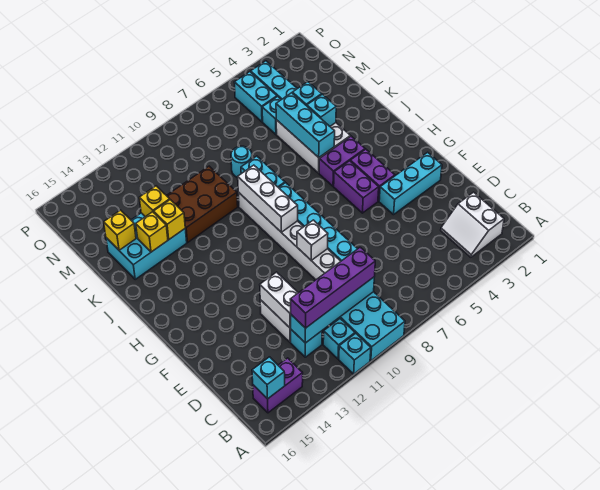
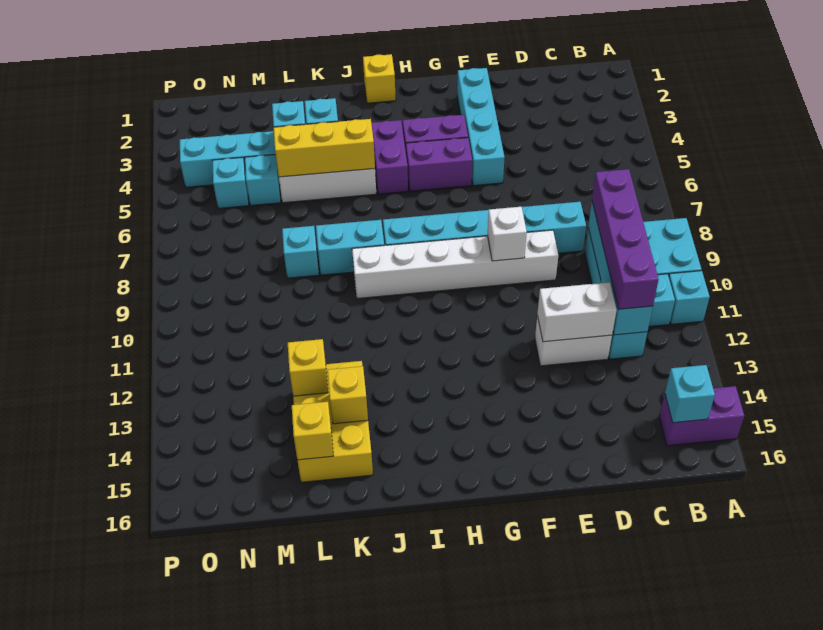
white slope B2:C3 level 1 top 2 -> none
purple brick B14:B15 level 1 -> purple brick A15:B15 level 1
cyan brick F2:F4 level 1 -> cyan brick F2:F5 level 1
white brick H9:J9 level 2 -> none
cyan brick J5:L5 level 2 -> yellow brick J5:L5 level 2
brown brick K10:L12 level 1 -> none
cyan brick K13:L15 level 1 -> yellow brick K13:L15 level 1
yellow brick K13 level 2 -> yellow brick I1 level 1
cyan round brick L8 level 1 -> cyan brick L8 level 1
cyan brick N5:O5 level 1 -> cyan brick N5 level 1

